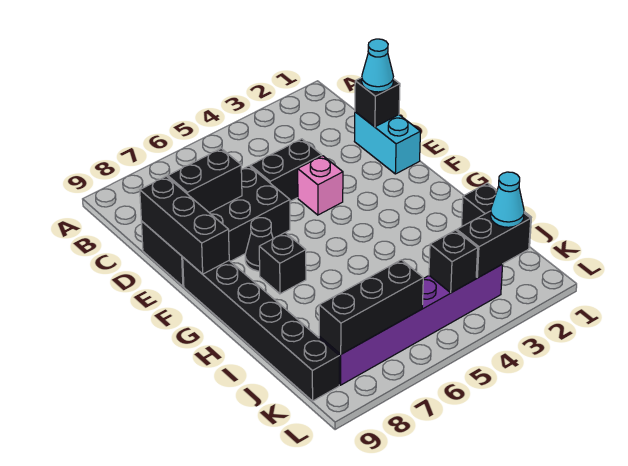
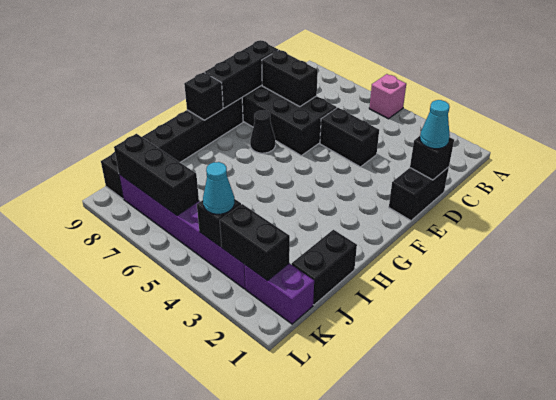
cyan brick D1:E1 level 1 -> black brick D1:E1 level 1
pink brick E4 level 1 -> pink brick A5 level 1
black brick G7 level 1 -> black brick G9 level 2
none -> purple brick K1:K2 level 1
cyan cone K2 level 3 -> cyan cone K4 level 3

